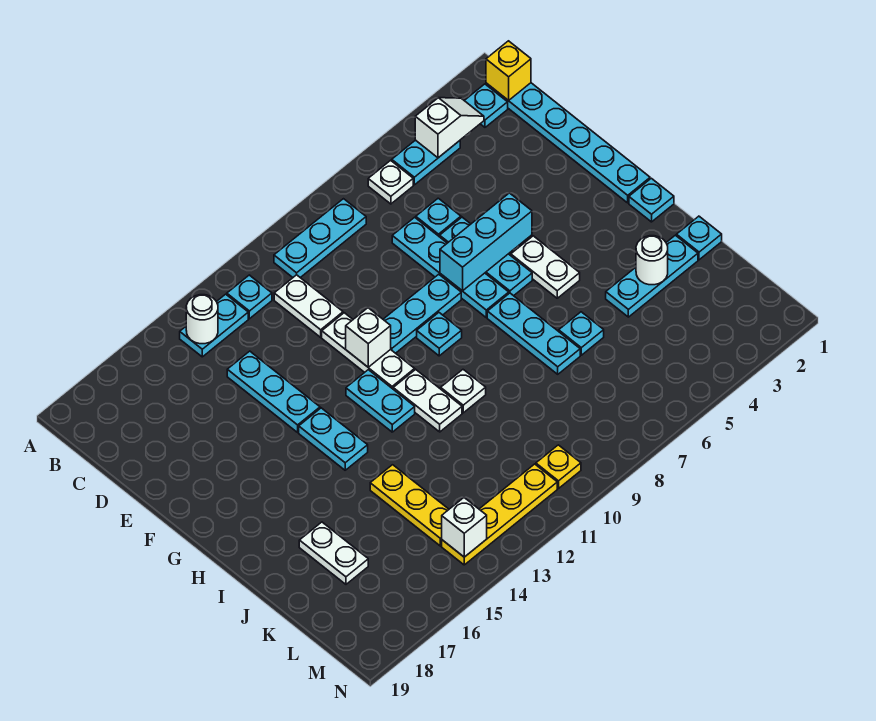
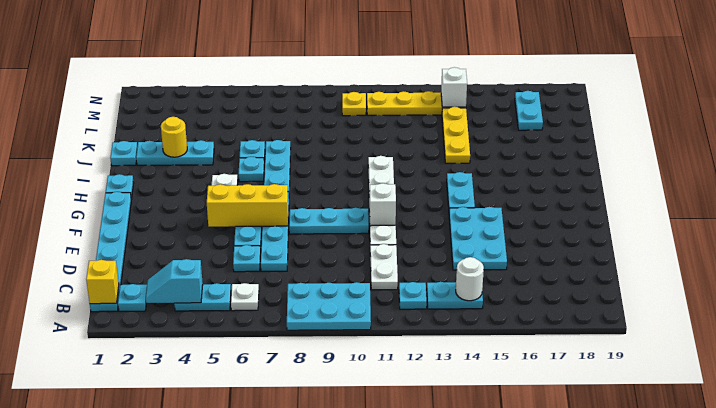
white slope B3:B4 level 2 top 4 -> cyan slope B3:B4 level 2 top 4
cyan plate B8:B10 level 1 -> cyan plate A8:B10 level 1
cyan plate D14:F14 level 1 -> cyan plate D14:F15 level 1
cyan brick F5:F7 level 2 -> yellow brick F5:F7 level 2
cyan plate G9 level 1 -> cyan plate I6 level 1
cyan plate G12:H12 level 1 -> cyan plate L17:M17 level 1
white plate I10 level 1 -> none
white round brick J3 level 2 -> yellow round brick J3 level 2
white plate J17:K17 level 1 -> none

